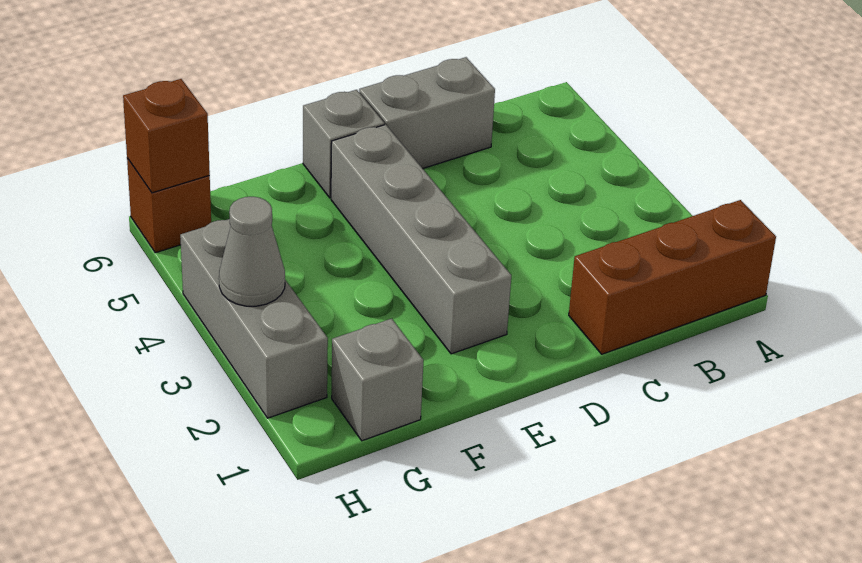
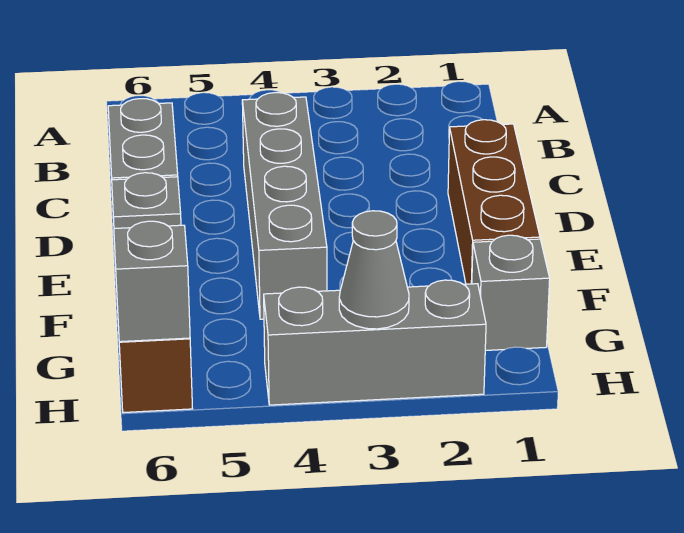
brown brick A1:C1 level 1 -> brown brick D1:F1 level 1
grey brick E2:E5 level 1 -> grey brick C4:F4 level 1
brown brick H6 level 2 -> grey brick H6 level 2

